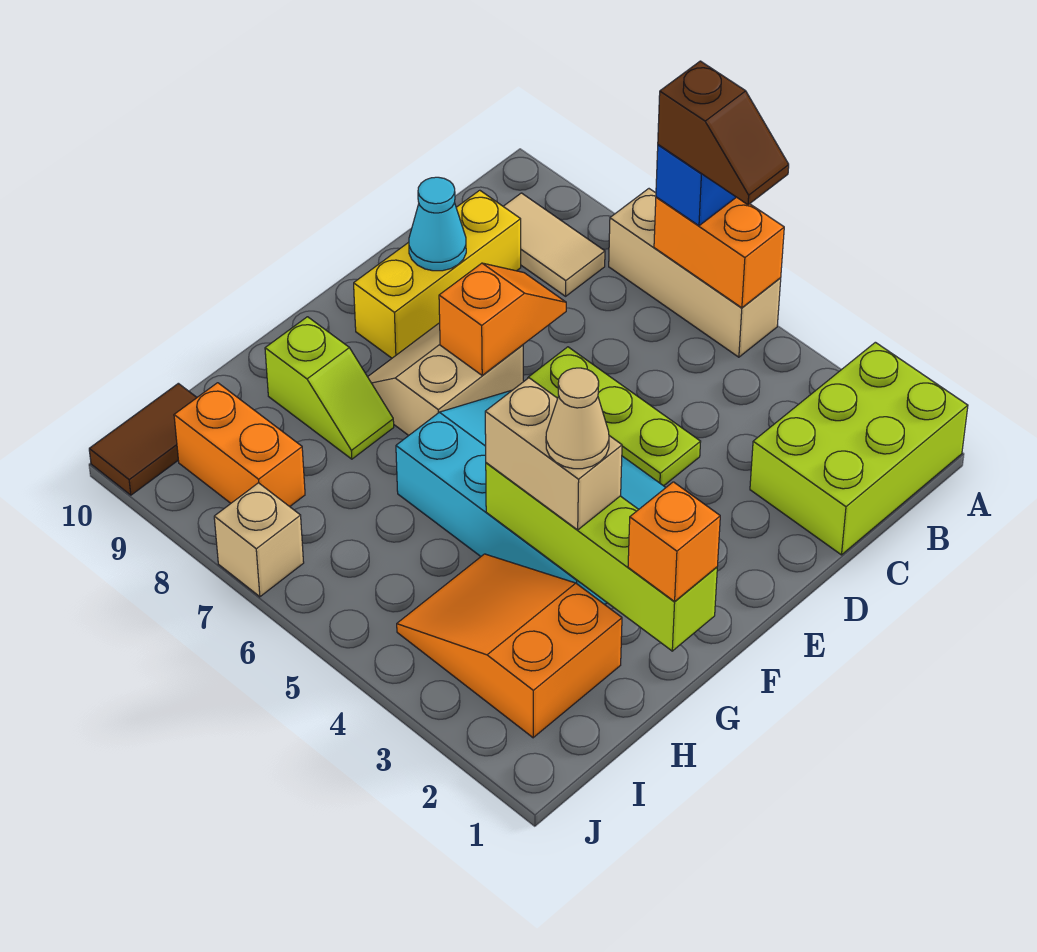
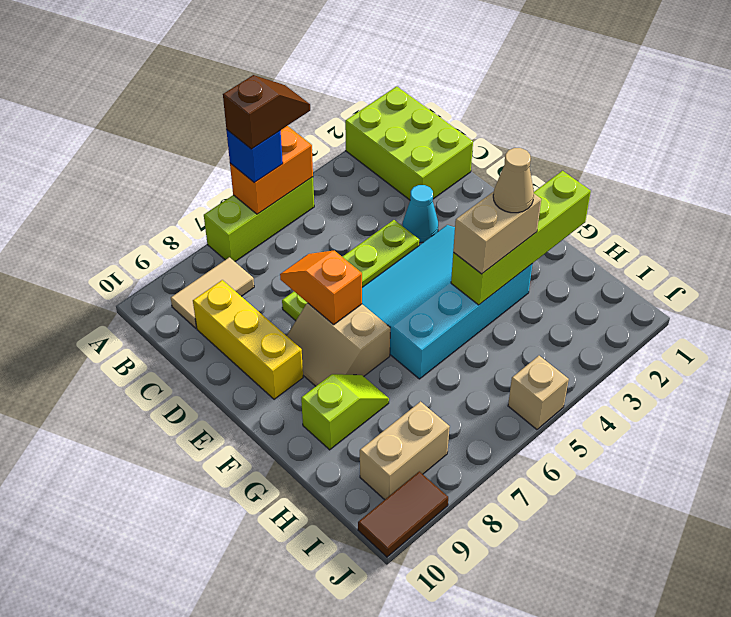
tan brick A5:A7 level 1 -> lime brick A5:A7 level 1
lime plate D4:D6 level 1 -> lime plate D4:D7 level 1
cyan cone D9 level 2 -> cyan cone D3 level 1
orange brick G1 level 3 -> none
orange slope H2:I4 level 1 top 2 -> none
orange brick I8:I9 level 1 -> tan brick I8:I9 level 1
brown tile I10:J10 level 1 -> brown tile J9:J10 level 1
tan brick J7 level 1 -> tan brick J5 level 1

